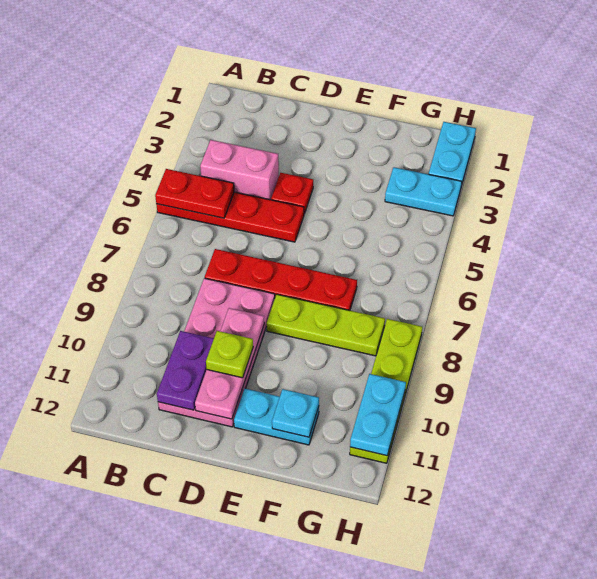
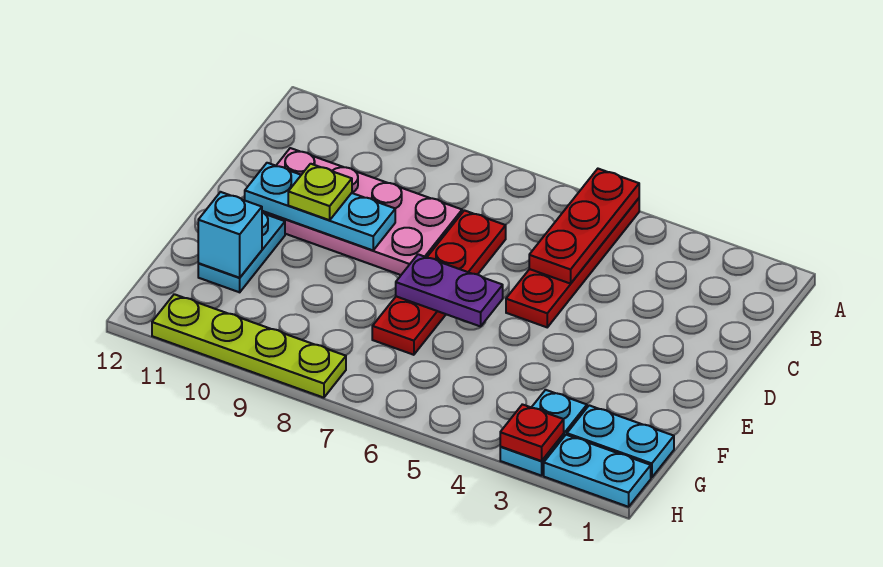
red plate A5:B5 level 2 -> red plate A5:C5 level 2
pink brick B4:C4 level 1 -> none
purple plate C10:C11 level 2 -> purple plate E6:E7 level 2
red plate D4 level 1 -> red plate H3 level 2
pink plate D9:D11 level 2 -> cyan plate D9:D11 level 2
lime plate E8:G8 level 1 -> none
cyan plate F11 level 2 -> cyan brick F11 level 2
cyan plate H10:H11 level 2 -> cyan plate G1:G2 level 1

